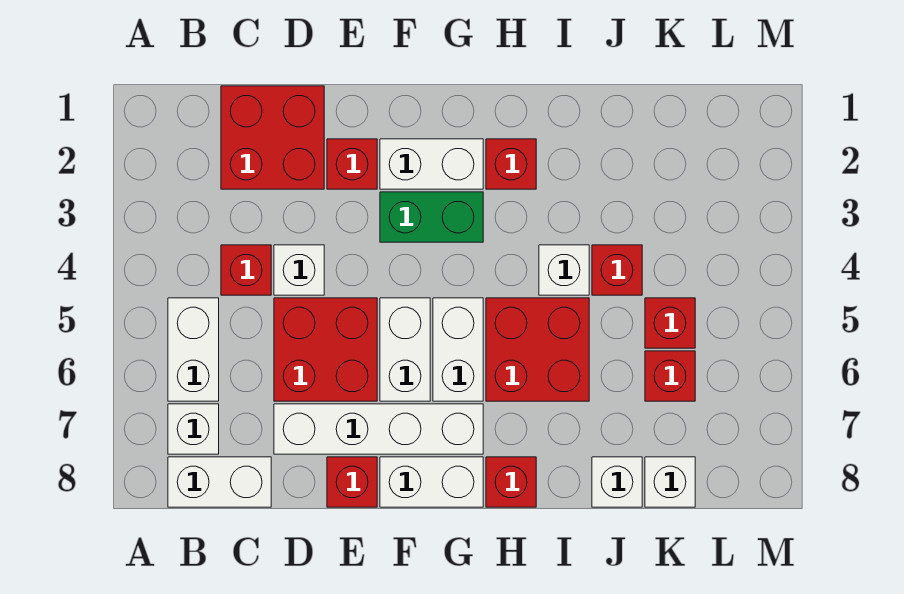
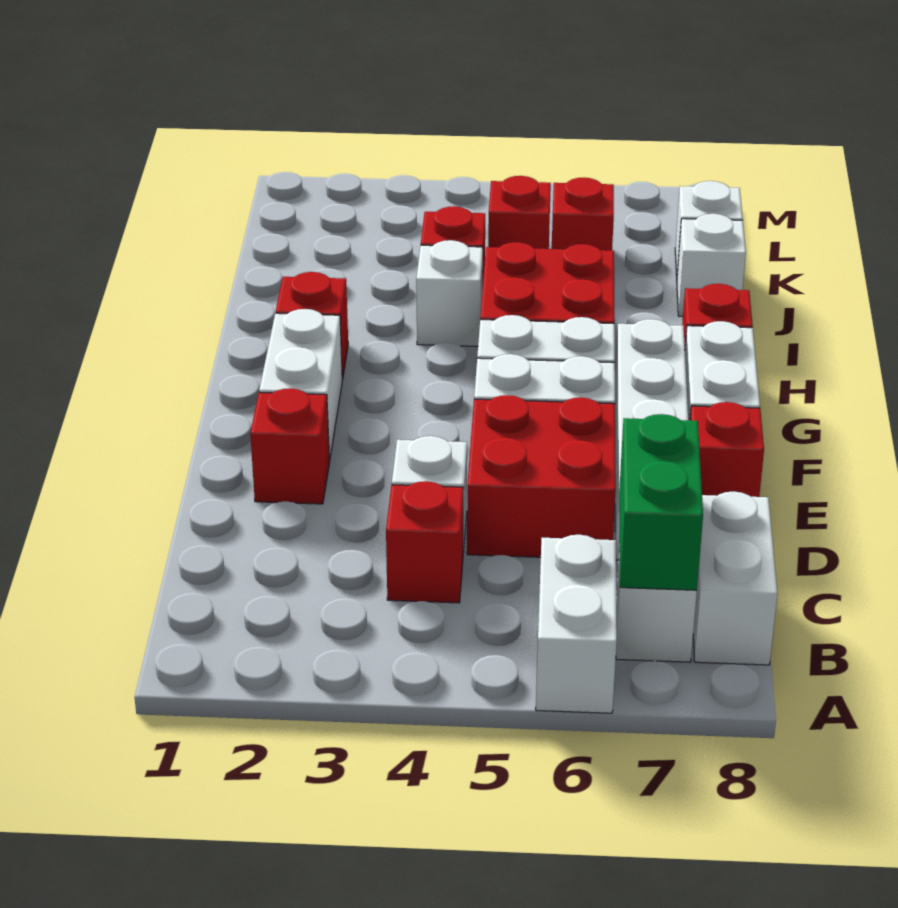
white brick B5:B6 level 1 -> white brick A6:B6 level 1
red brick C1:D2 level 1 -> none
green brick F3:G3 level 1 -> green brick B7:C7 level 2

